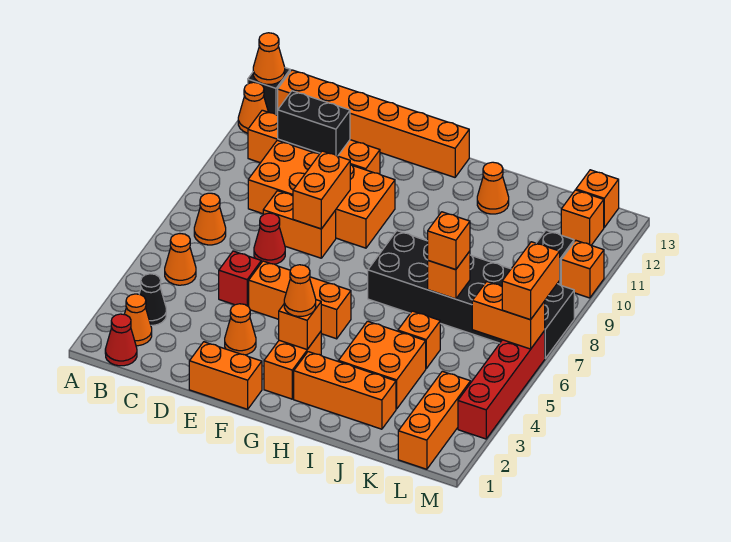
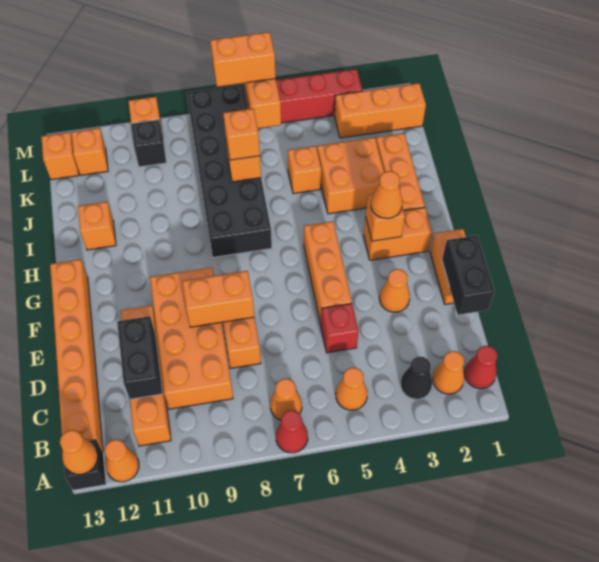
none -> black brick D1:E1 level 2
red cone D7 level 1 -> red cone A7 level 1
orange cone I12 level 1 -> orange brick I12 level 1

